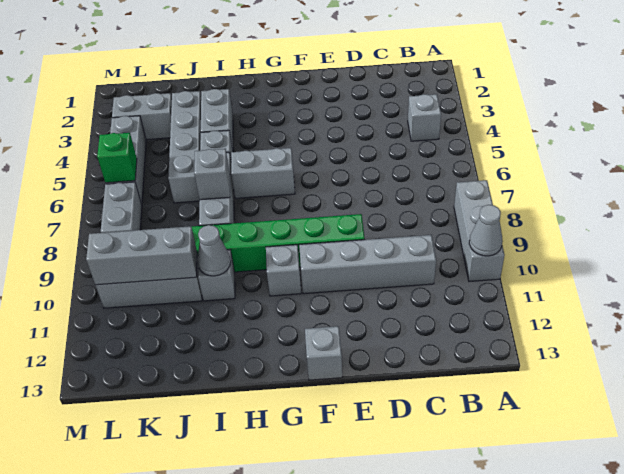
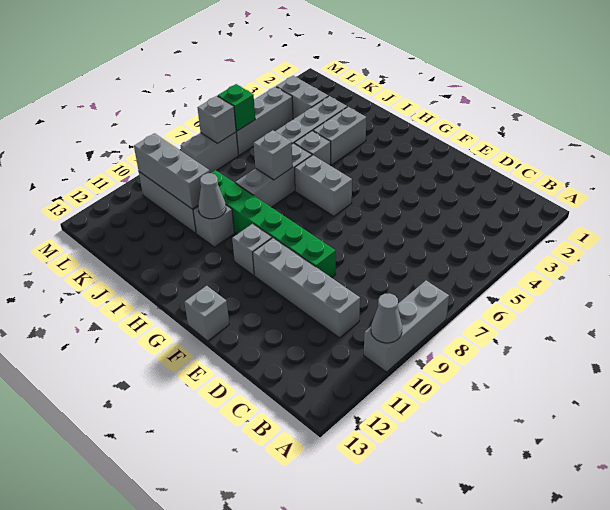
grey brick B4 level 1 -> grey brick L7 level 2

